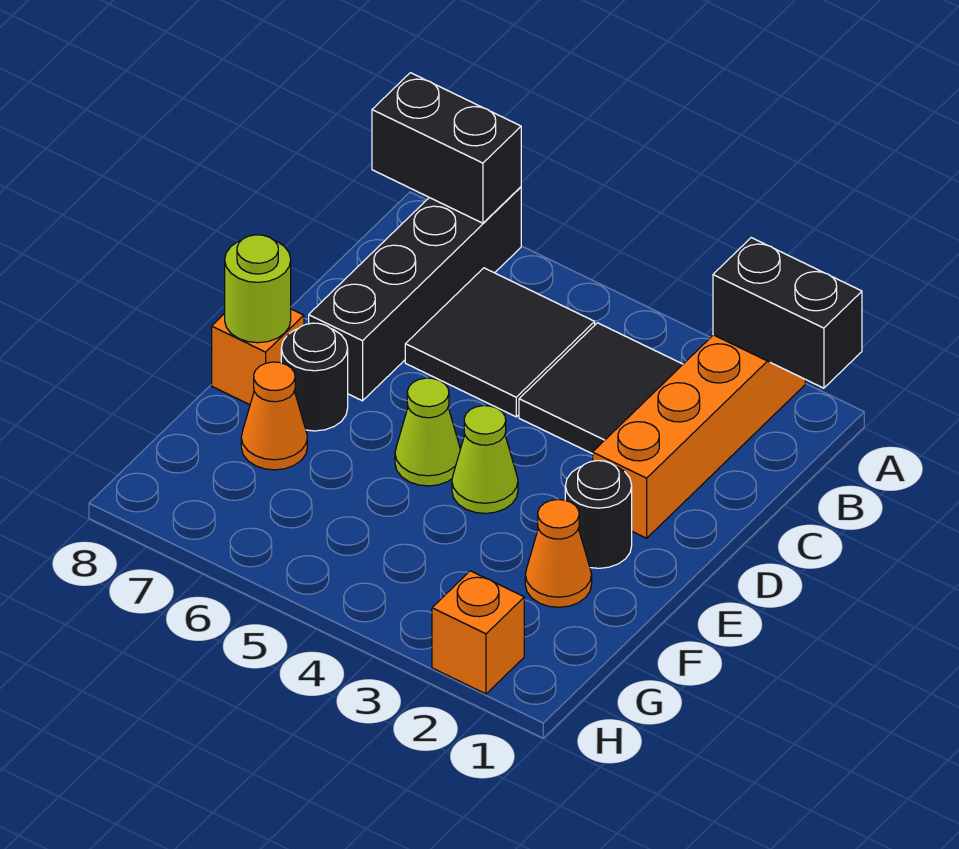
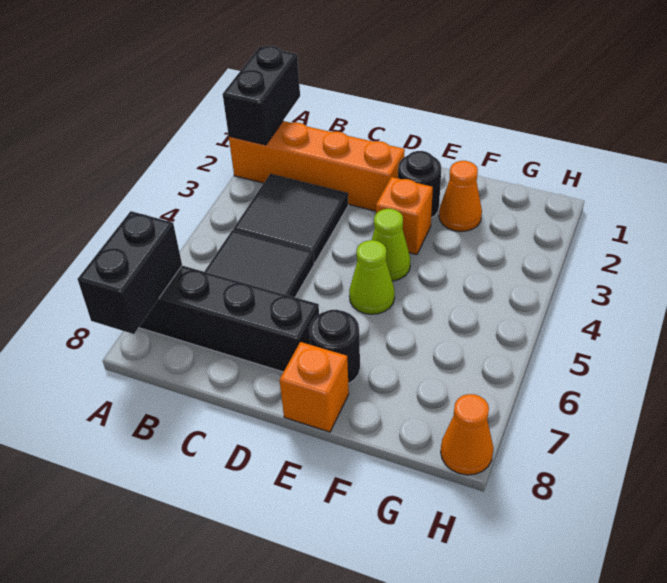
lime round brick E8 level 2 -> none
orange cone F7 level 1 -> orange cone H8 level 1
orange brick H2 level 1 -> orange brick E3 level 1

